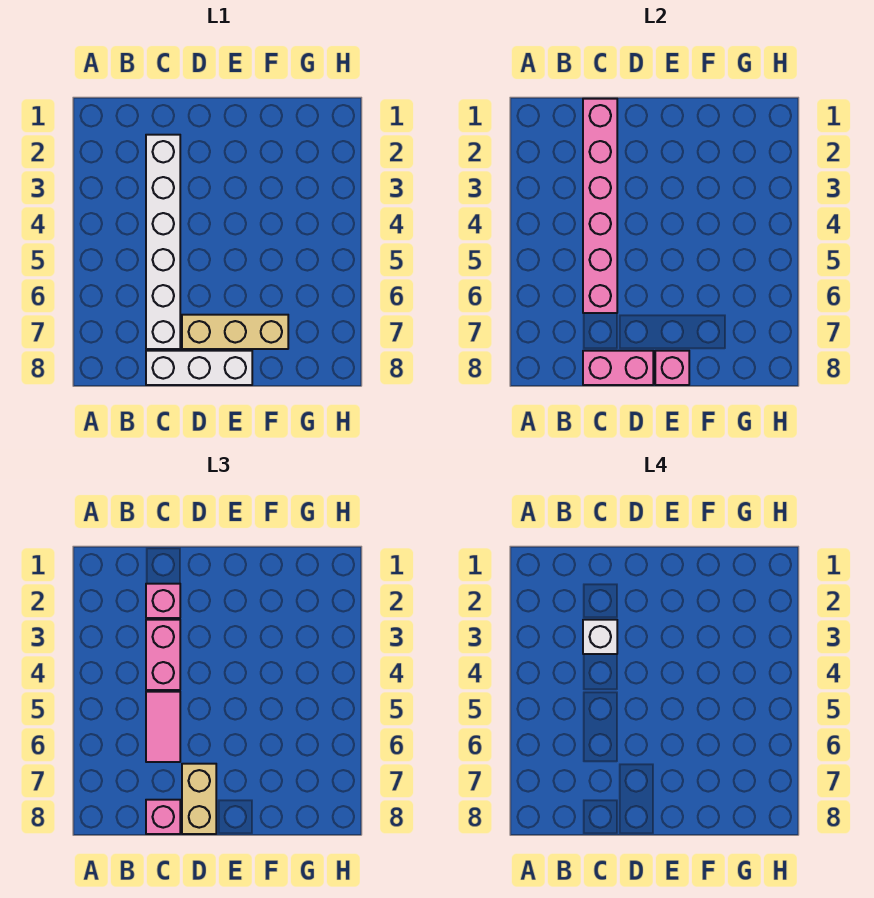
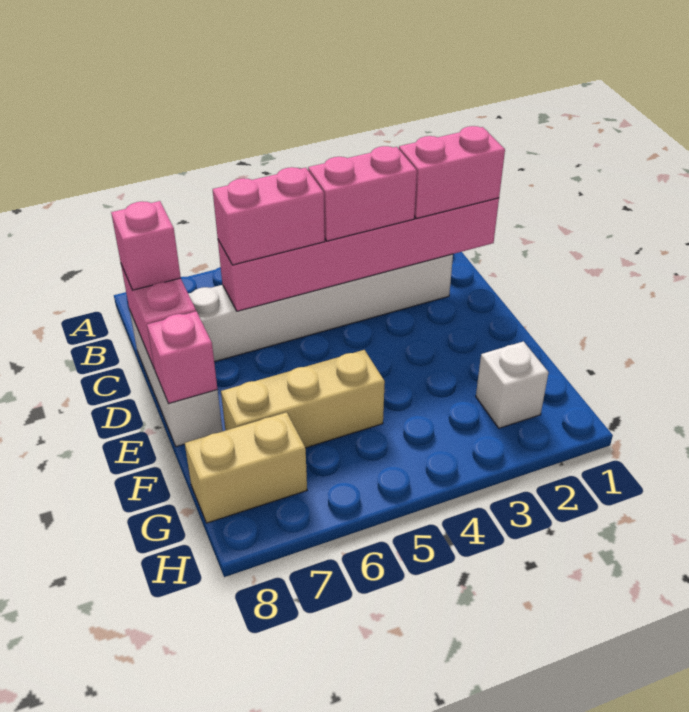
pink brick C2 level 3 -> pink brick C1:C2 level 3
white brick C3 level 4 -> white brick G2 level 1
pink tile C5:C6 level 3 -> pink brick C5:C6 level 3
tan brick D7:F7 level 1 -> tan brick F5:F7 level 1
tan brick D7:D8 level 3 -> tan brick G7:G8 level 1

